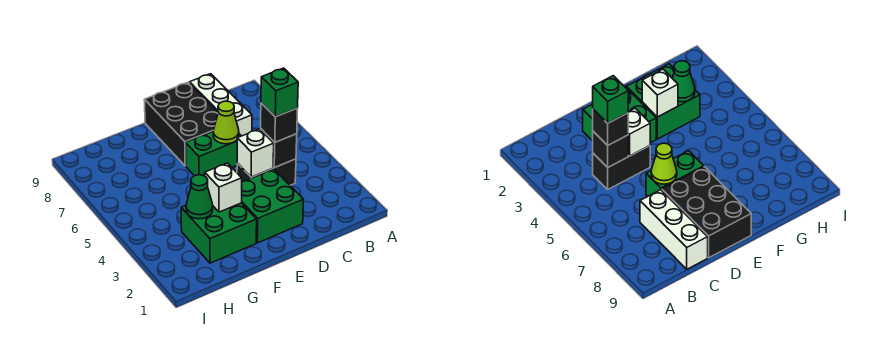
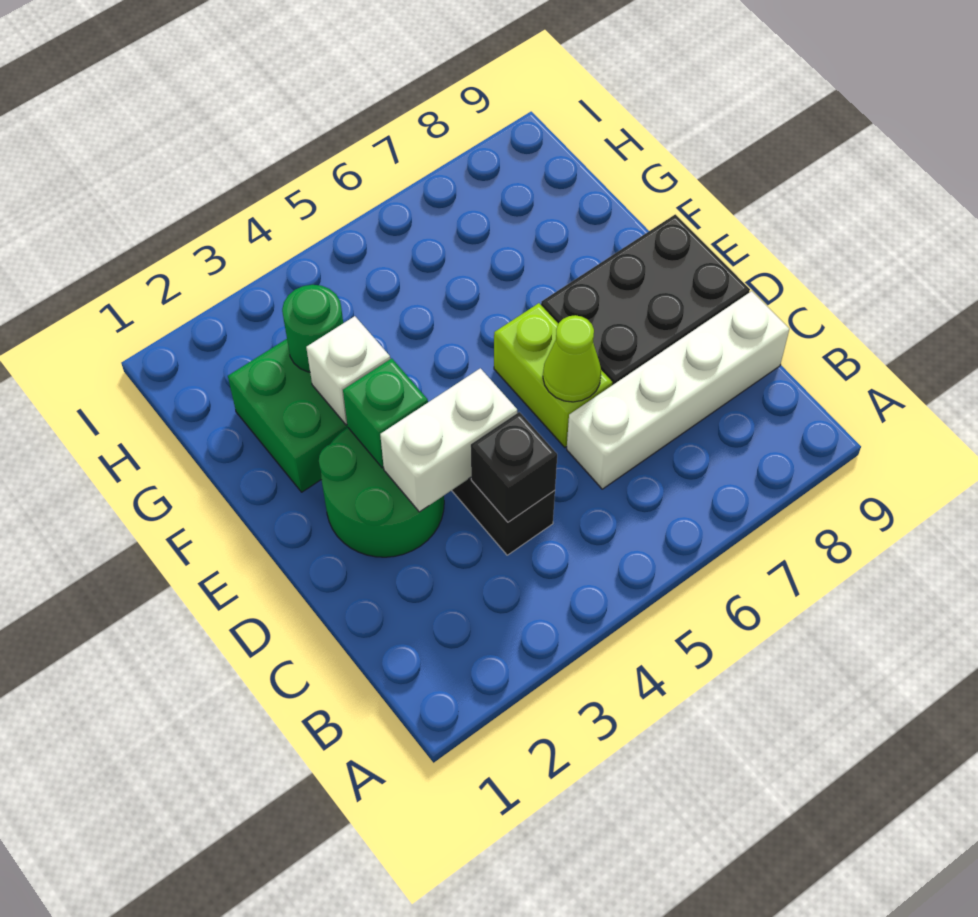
black brick C4 level 3 -> none
green brick C4 level 4 -> green brick E3 level 2
white brick C7:C9 level 1 -> white brick C6:C9 level 1
green brick D2:E3 level 1 -> green round brick D2:E3 level 1
white brick D4 level 2 -> white brick D3:D4 level 2
green brick D6:E6 level 1 -> lime brick D6:E6 level 1
green cone G3 level 2 -> green round brick G3 level 2

